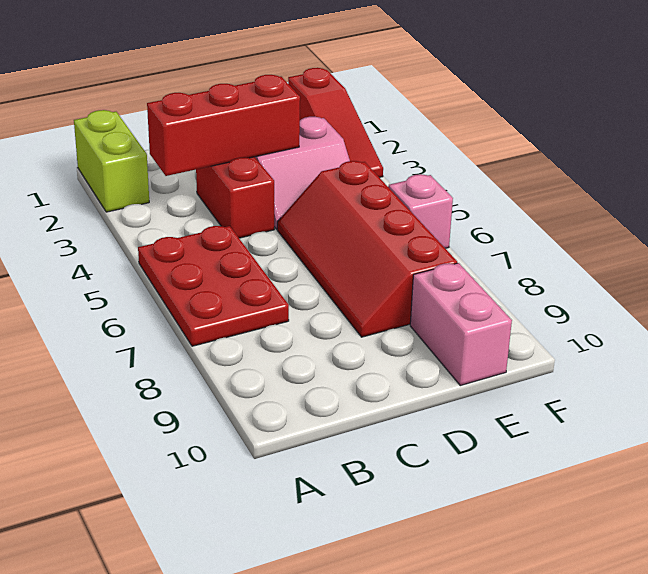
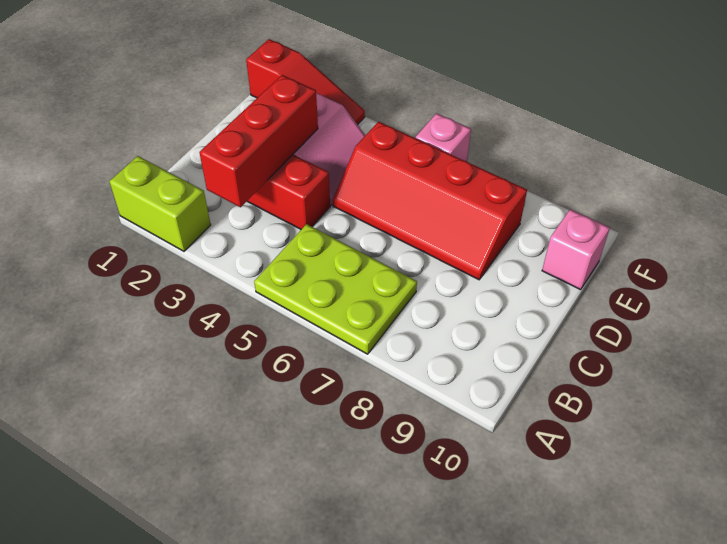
red plate A5:B7 level 1 -> lime plate A5:B7 level 1
pink brick E9:E10 level 1 -> pink brick E10 level 1

